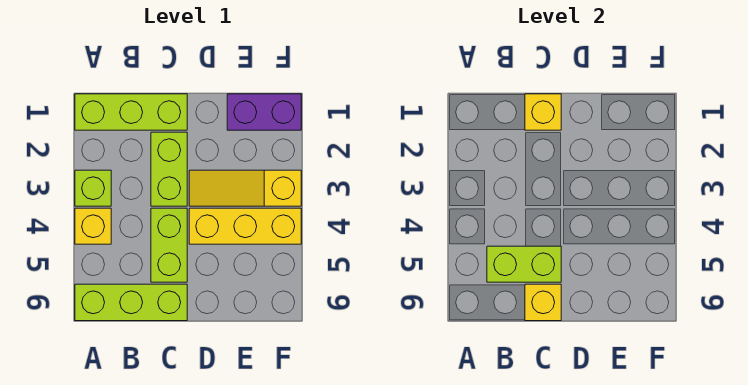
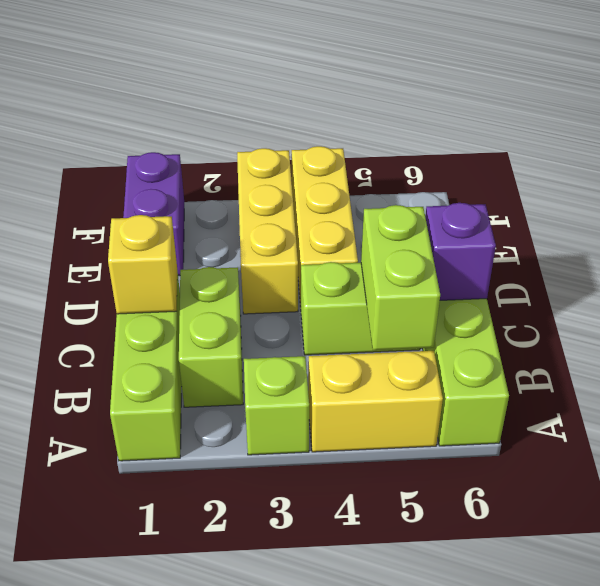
yellow brick A4 level 1 -> yellow brick A4:A5 level 1
lime brick C2:C3 level 1 -> lime brick B2:C2 level 1
yellow brick C6 level 2 -> purple brick C6 level 2
yellow slope D3:F3 level 1 top F -> yellow brick D3:F3 level 1

